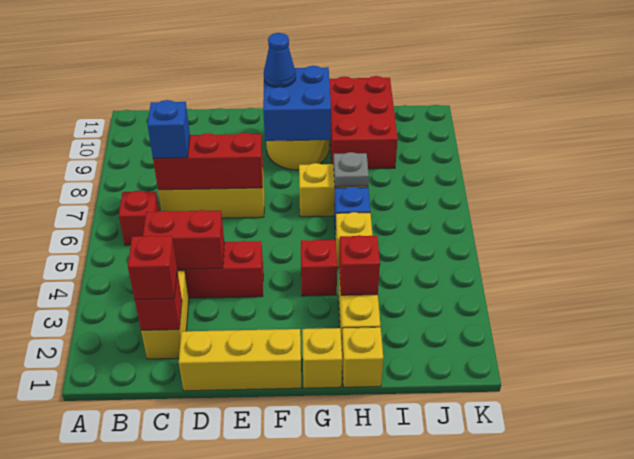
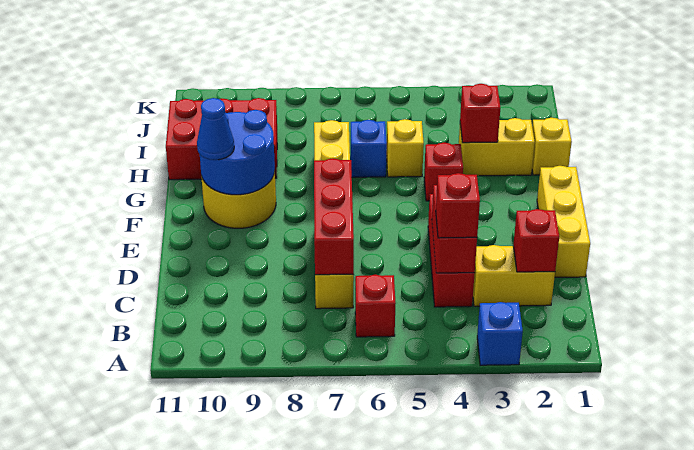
red brick C2 level 3 -> red brick C4 level 3
blue brick C7 level 3 -> blue brick A3 level 1
blue brick F9:G10 level 2 -> blue round brick F9:G10 level 2
yellow brick G1 level 1 -> none
grey plate H7 level 2 -> none

